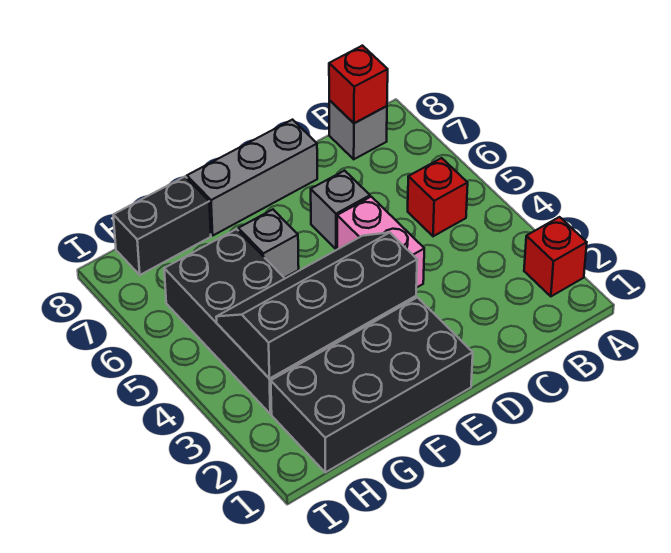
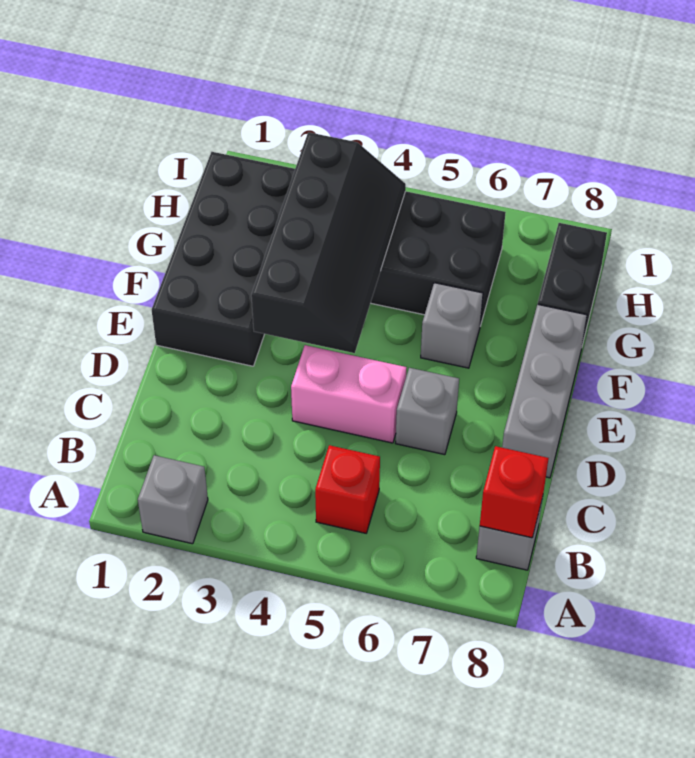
red brick A2 level 1 -> grey brick A2 level 1

